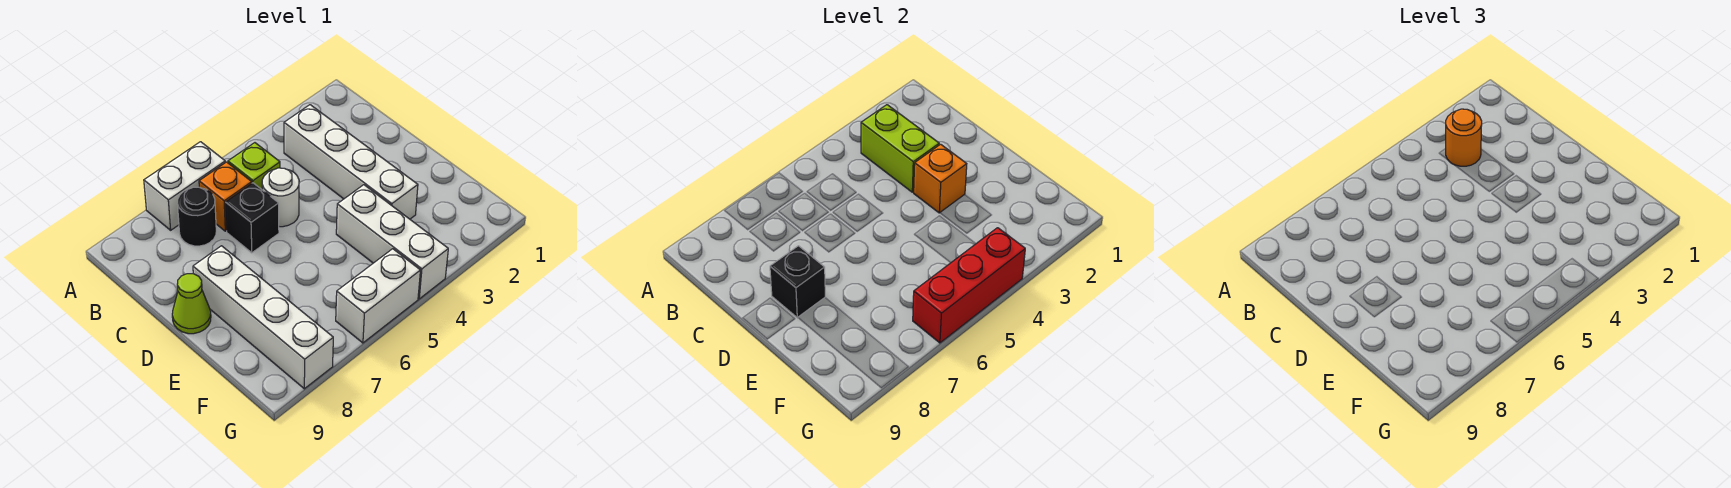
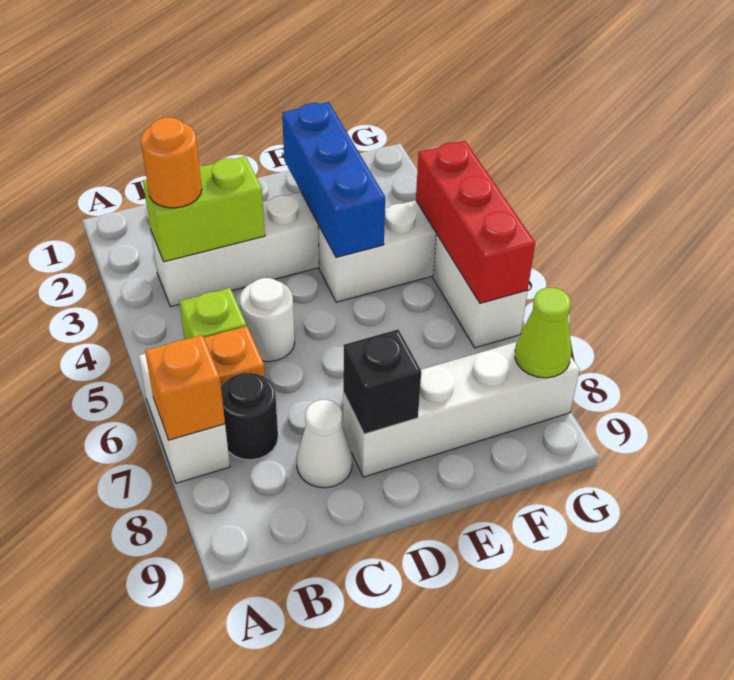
black brick C6 level 1 -> none
none -> white cone C8 level 1
orange brick D3 level 2 -> orange brick A7 level 2
lime cone D9 level 1 -> lime cone G8 level 2
none -> blue brick E2:E4 level 2

